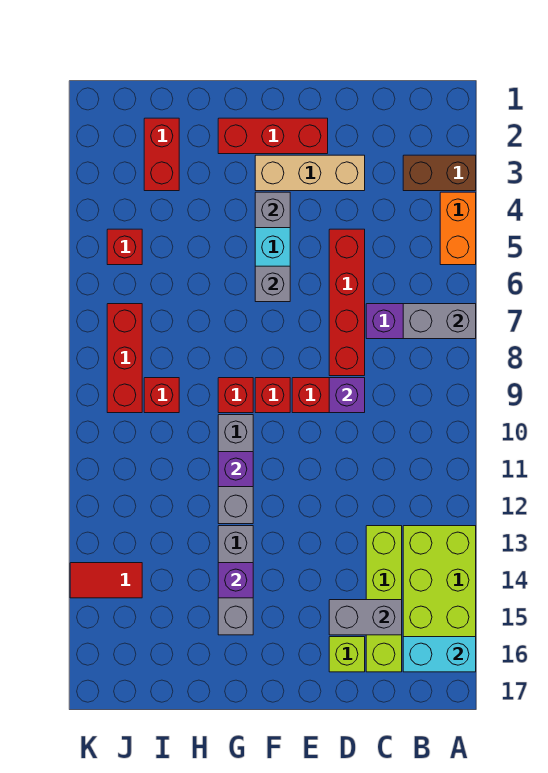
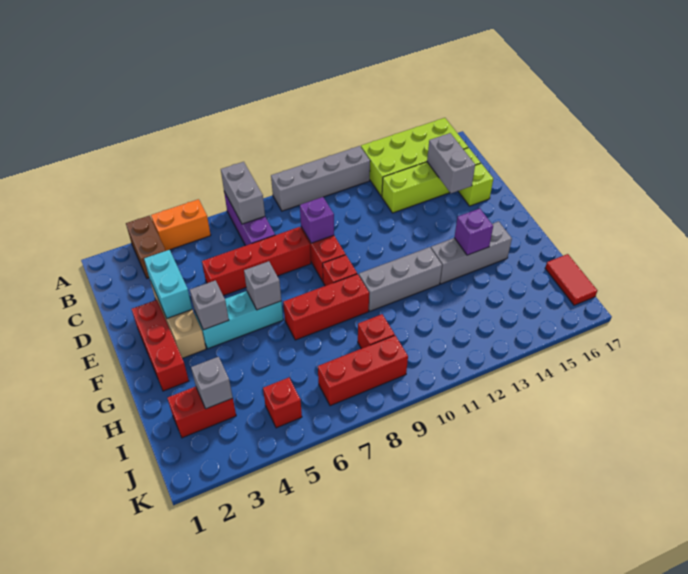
none -> grey brick A9:A12 level 1
cyan brick A16:B16 level 2 -> cyan brick D3:E3 level 2
red brick G9 level 1 -> red brick G7:G9 level 1
purple brick G11 level 2 -> none
none -> grey brick I3 level 2
red tile J14:K14 level 1 -> red tile I17:J17 level 1

